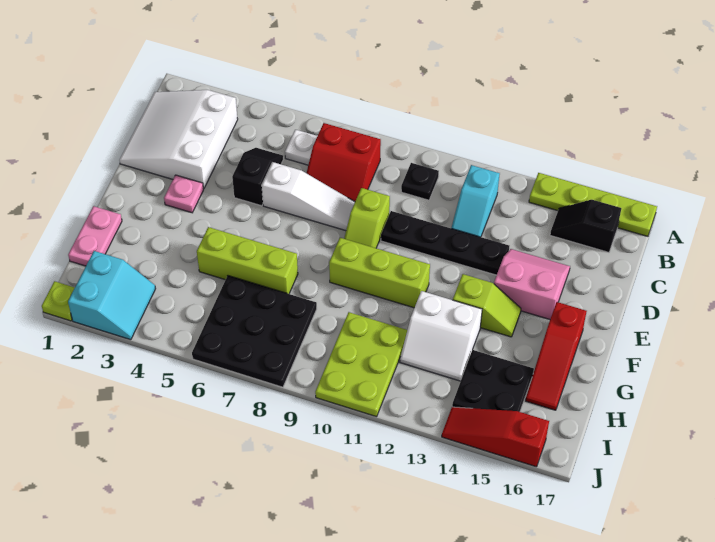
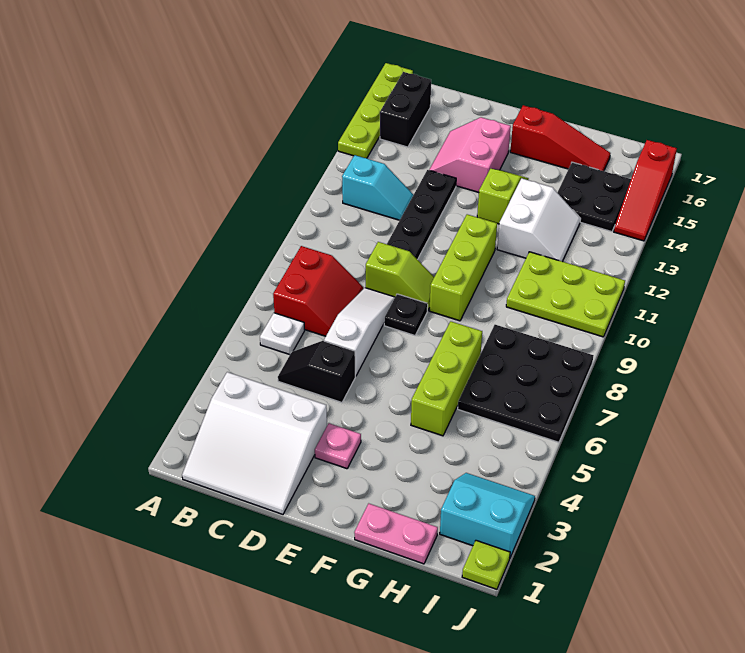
black plate B10 level 1 -> black plate E8 level 1
black slope B15:B16 level 1 top 16 -> black brick B15:B16 level 1

